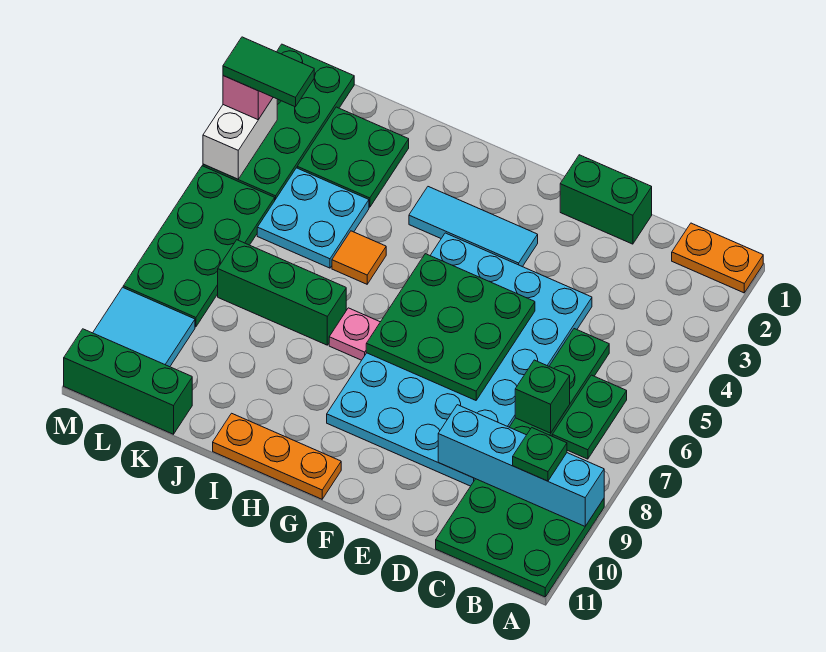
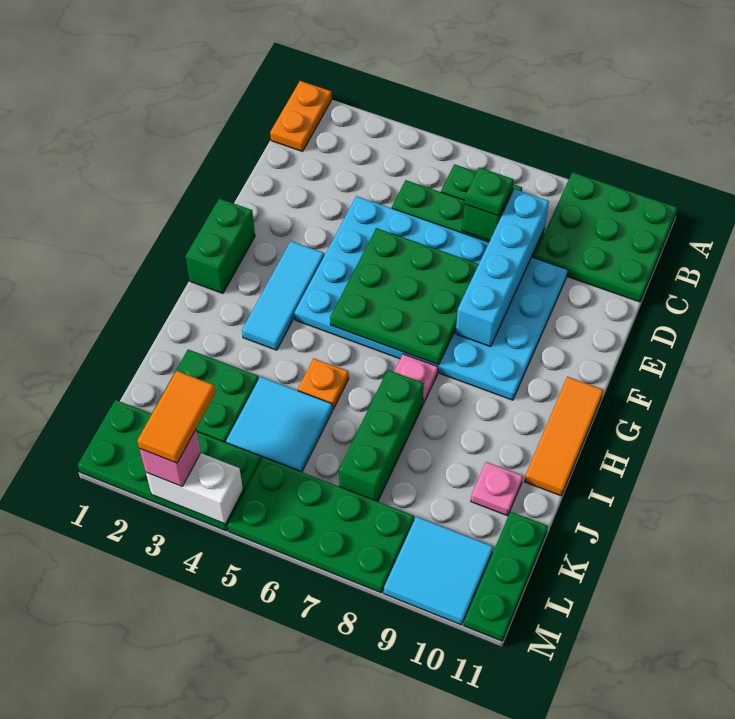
cyan brick A9:D9 level 2 -> cyan brick C8:F8 level 2
green plate B9 level 3 -> green plate C7 level 3
green brick D1:E1 level 1 -> green brick F1:G1 level 1
orange plate G11:I11 level 1 -> orange tile G11:I11 level 1
orange tile I5 level 1 -> orange plate I5 level 1
cyan plate J4:K5 level 1 -> cyan tile J4:K5 level 1
none -> pink plate J10 level 1
green brick K11:M11 level 1 -> green plate K11:M11 level 1
green tile L3:M3 level 4 -> orange tile L3:M3 level 4

